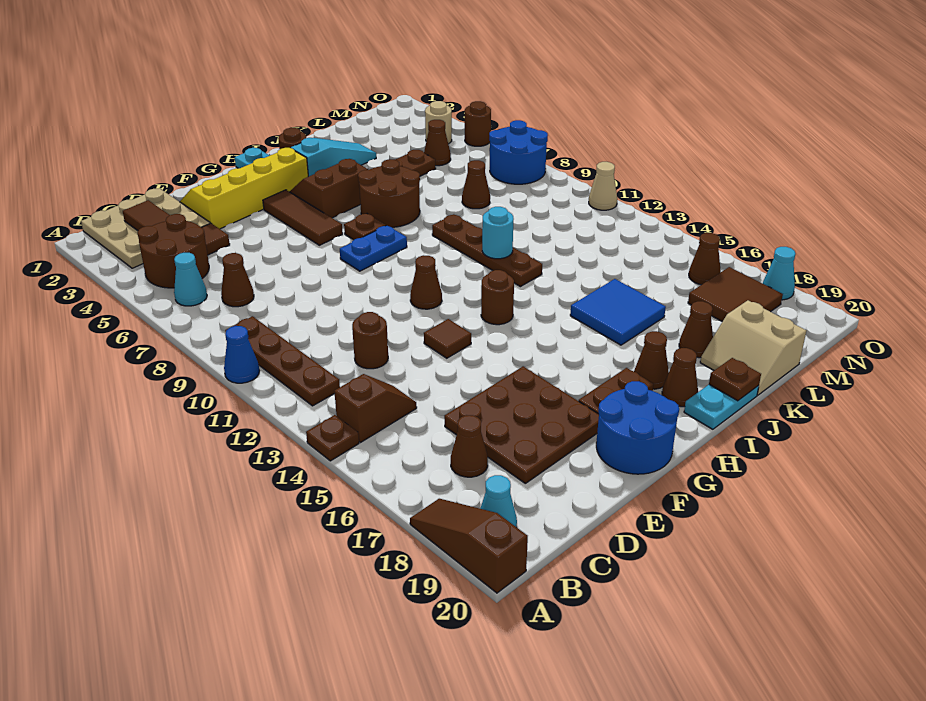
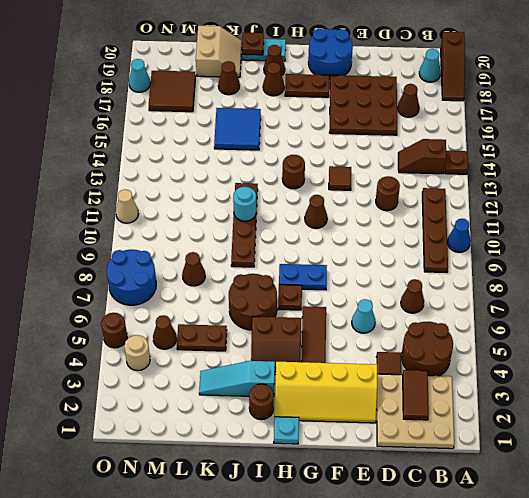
cyan cone B6 level 1 -> cyan cone E6 level 1
brown cone N16 level 1 -> none

